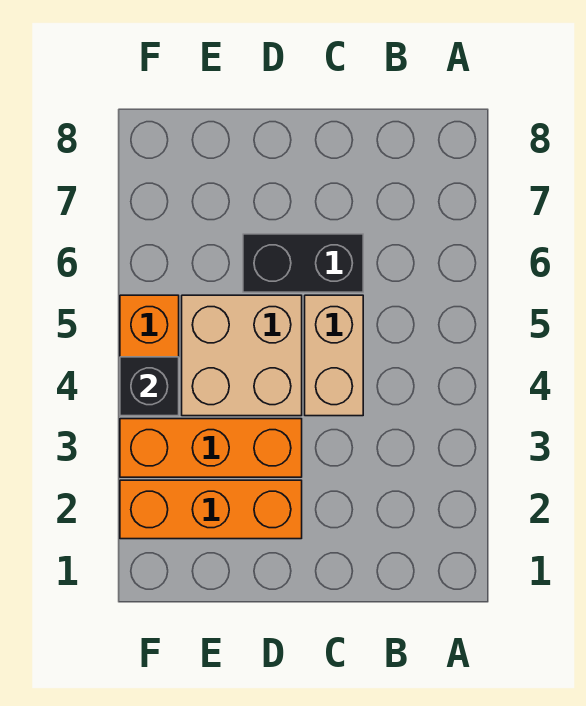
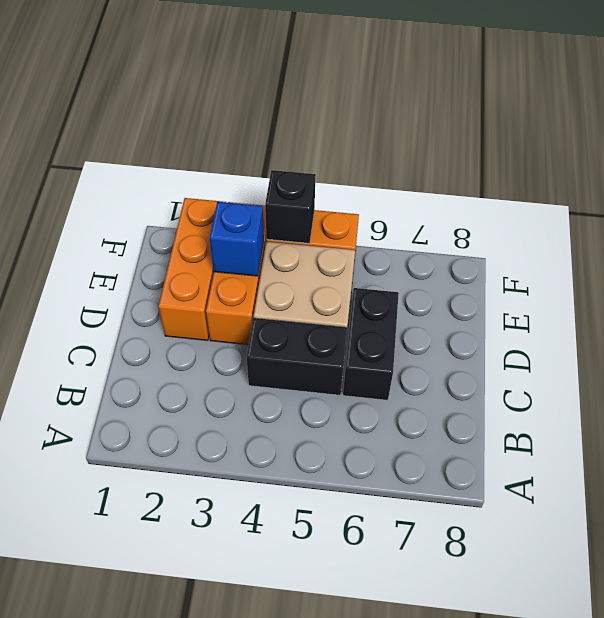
tan brick C4:C5 level 1 -> black brick C4:C5 level 1
none -> blue brick E3 level 2

